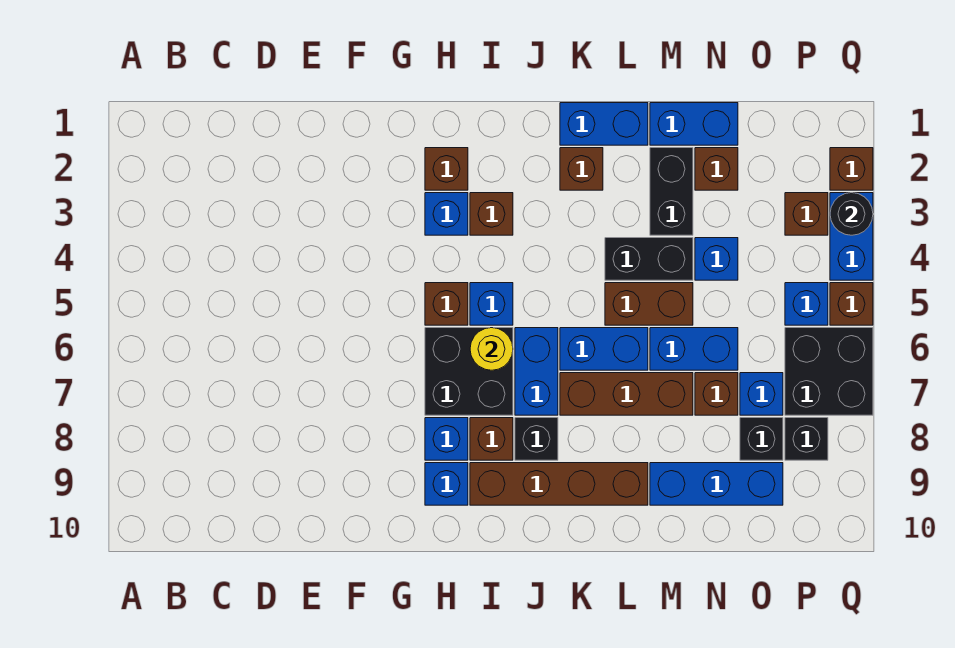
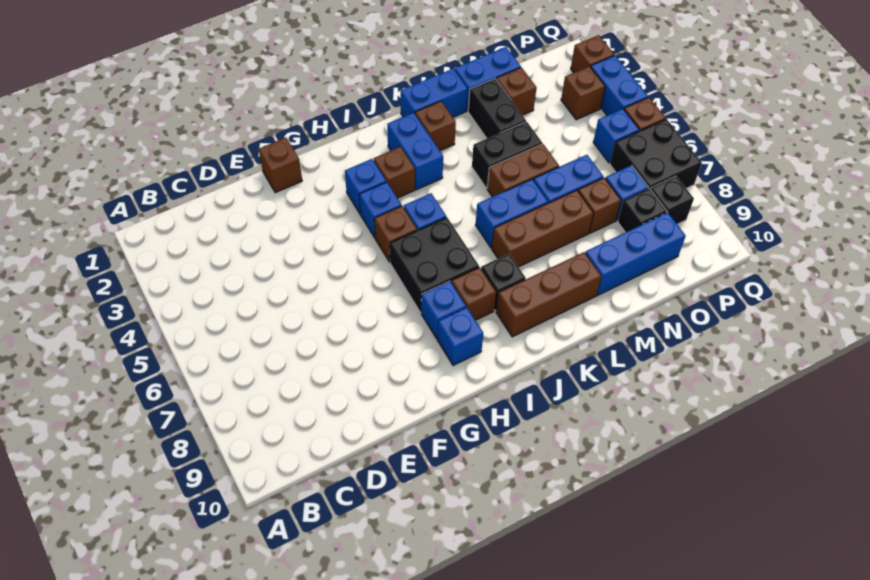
brown brick H2 level 1 -> brown brick F1 level 1
yellow round brick I6 level 2 -> none
brown brick I9:L9 level 1 -> brown brick J9:L9 level 1
blue brick J6:J7 level 1 -> blue brick J2:J3 level 1
blue brick N4 level 1 -> blue brick H4 level 1
black round brick Q3 level 2 -> none

